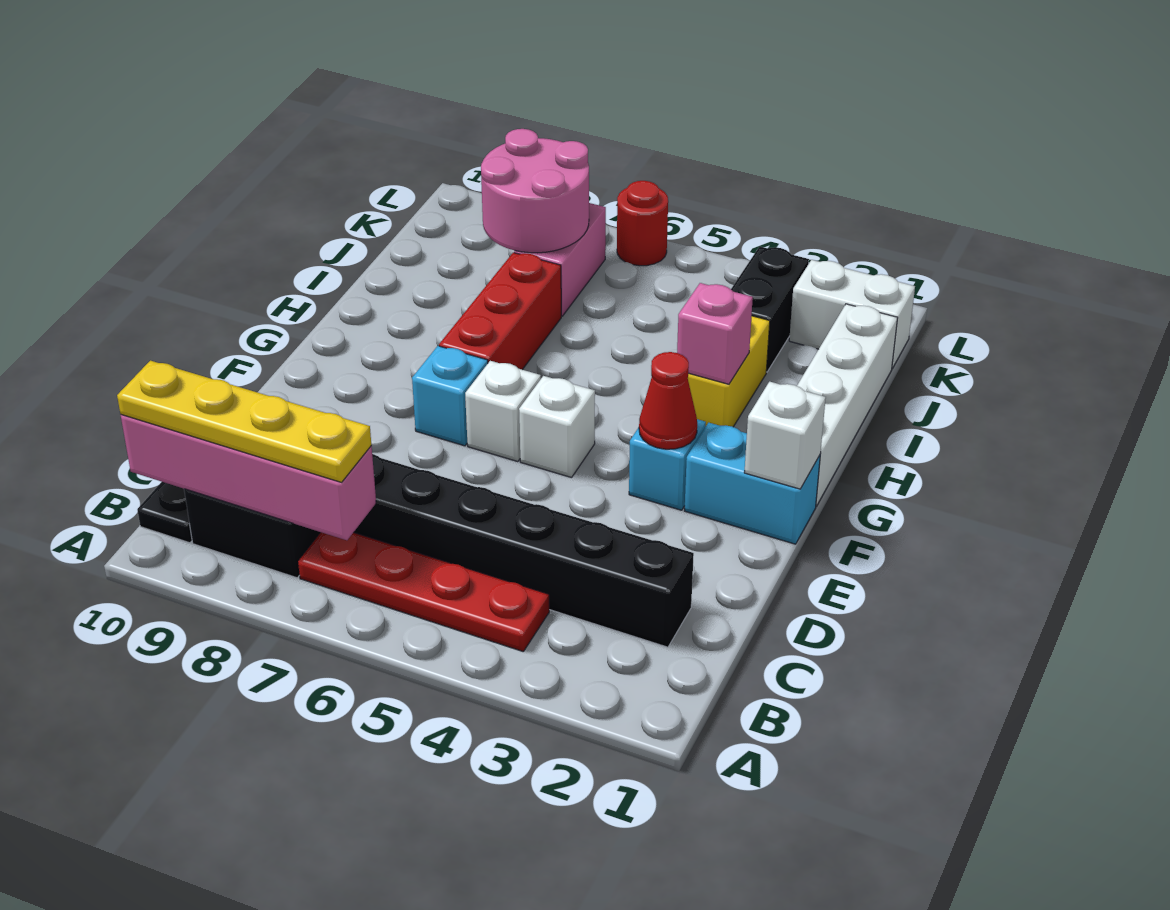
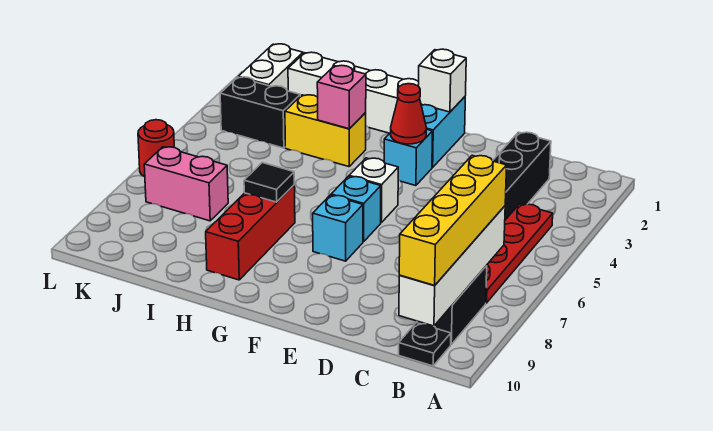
pink brick B7:B10 level 2 -> white brick B7:B10 level 2
yellow plate B7:B10 level 3 -> yellow brick B7:B10 level 3
white brick F6 level 1 -> cyan brick F6 level 1
red brick G7:I7 level 1 -> red brick H7:H9 level 1
none -> black tile H7 level 2
pink round brick J7:K8 level 2 -> none

